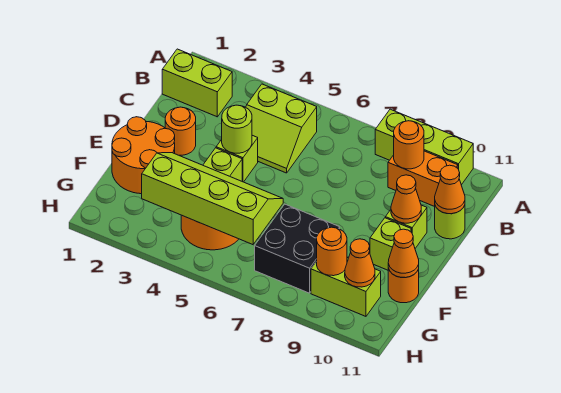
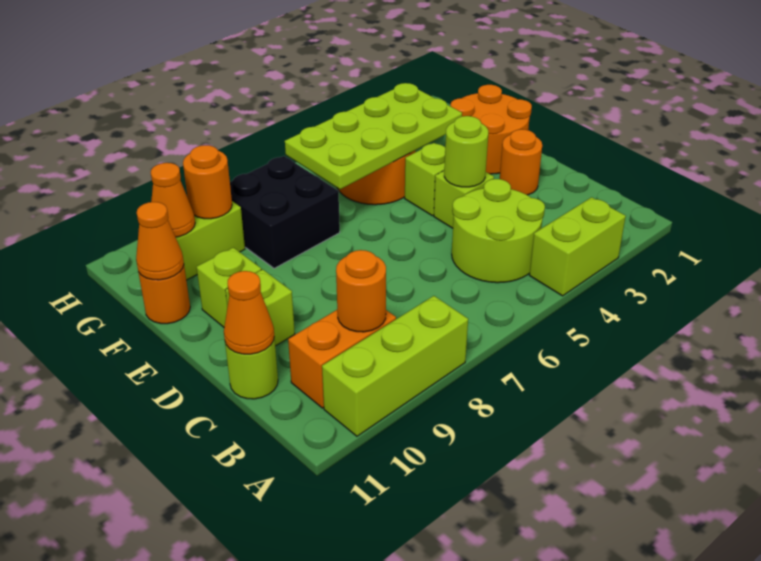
lime brick B1:B2 level 1 -> lime brick A3:A4 level 1
lime slope B4:C5 level 1 top B -> lime round brick B4:C5 level 1
orange cone D10 level 2 -> none
lime slope F3:G6 level 2 top G -> lime plate F3:G6 level 2

